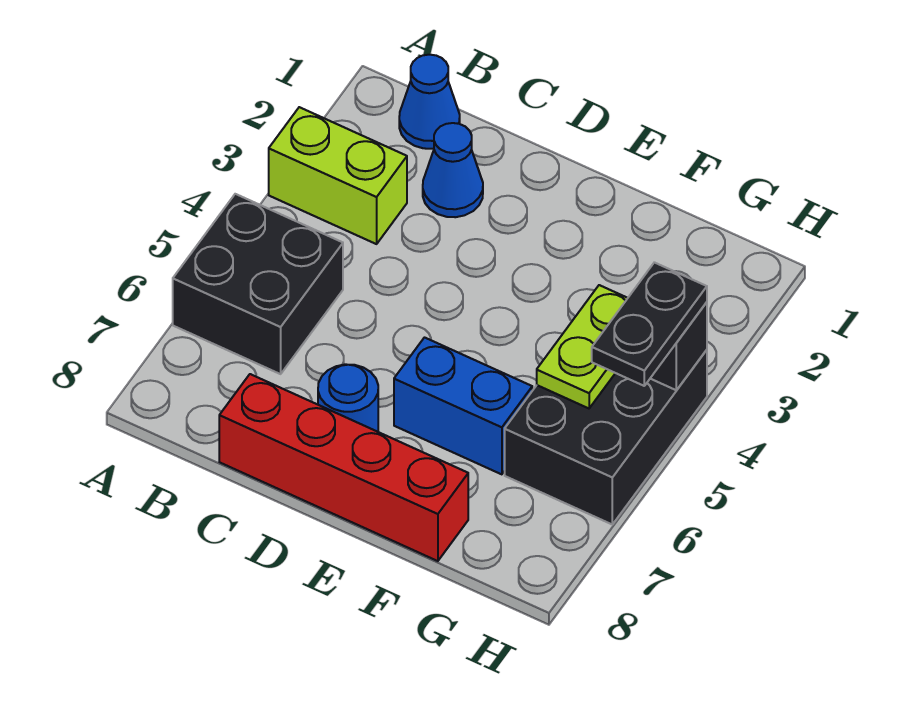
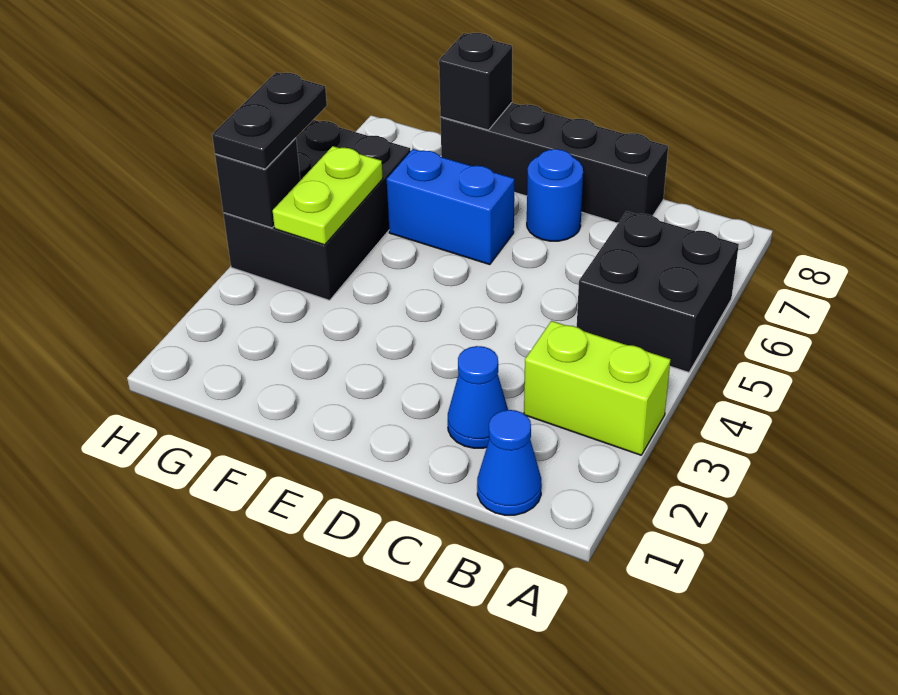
red brick C8:F8 level 1 -> black brick C8:F8 level 1
none -> black brick F8 level 2

